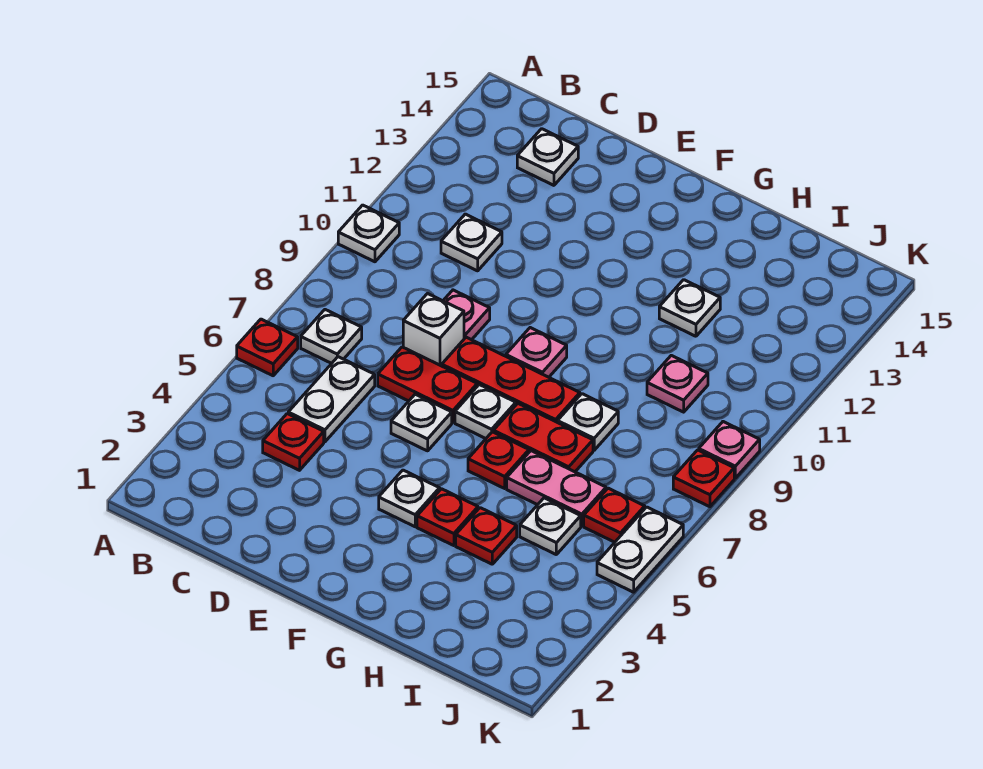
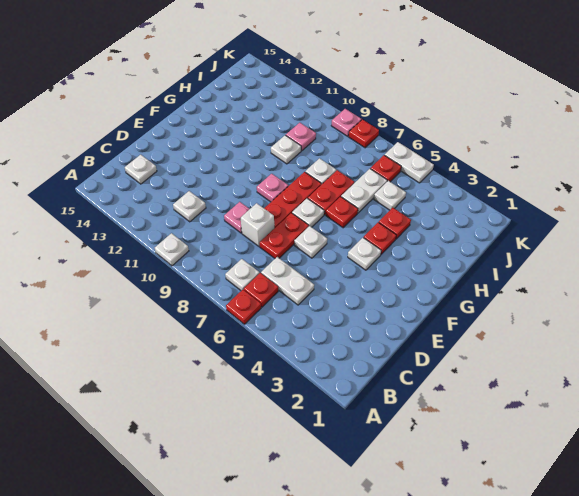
red plate C4 level 1 -> red plate B6 level 1
pink plate H6:I6 level 1 -> white plate H6:I6 level 1
white plate H12 level 1 -> white plate H10 level 1

